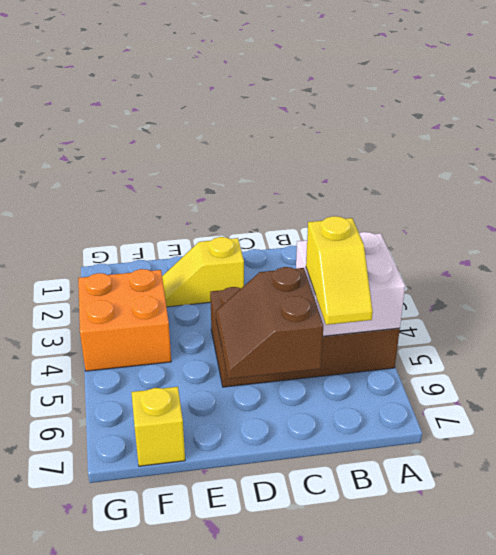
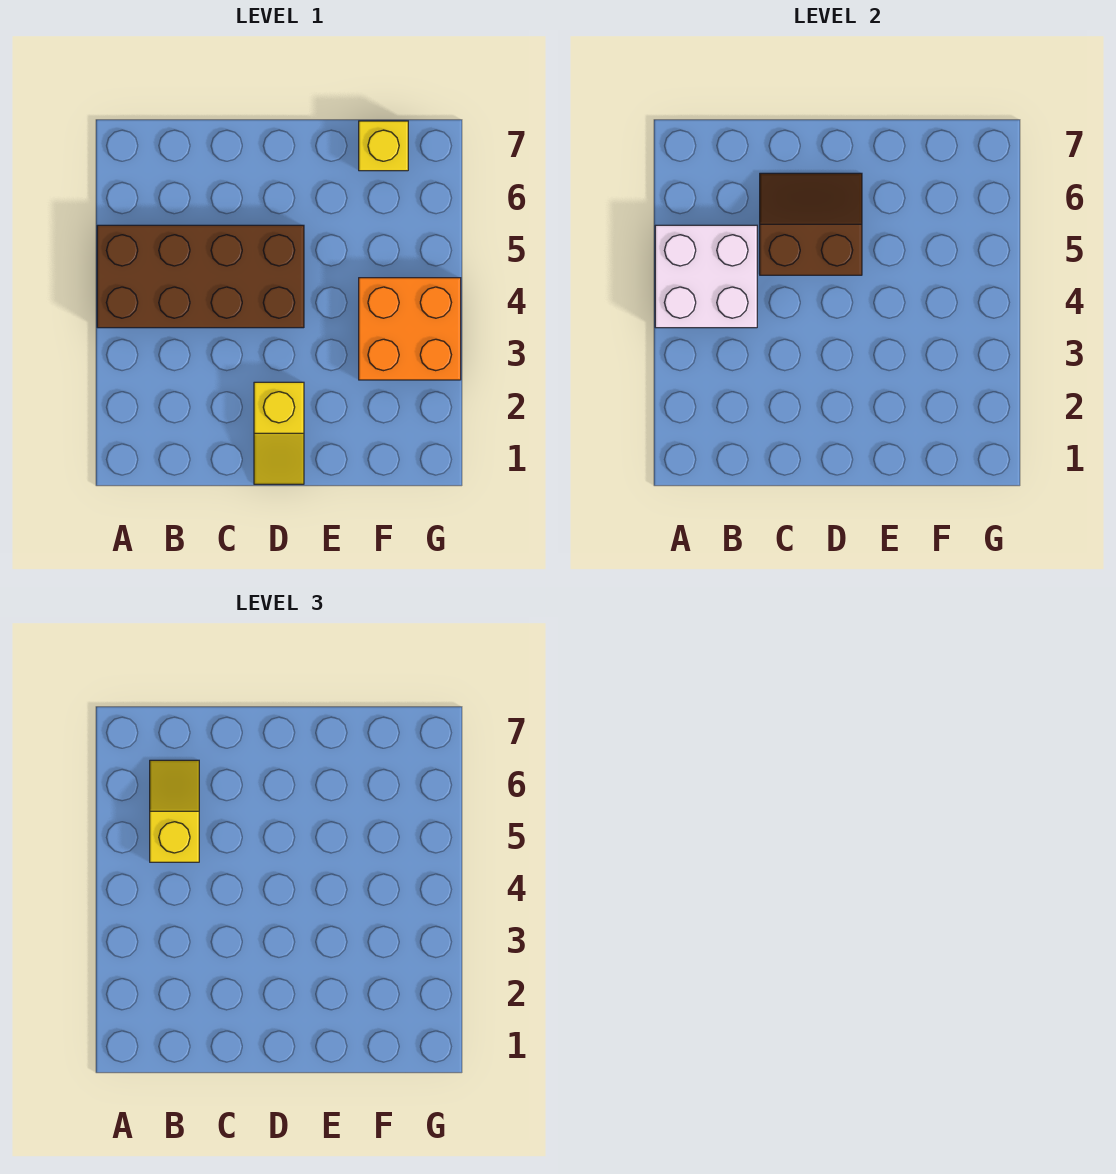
brown slope C5:D6 level 2 top C -> brown slope C5:D6 level 2 top 5
yellow slope D2:E2 level 1 top D -> yellow slope D1:D2 level 1 top 2

